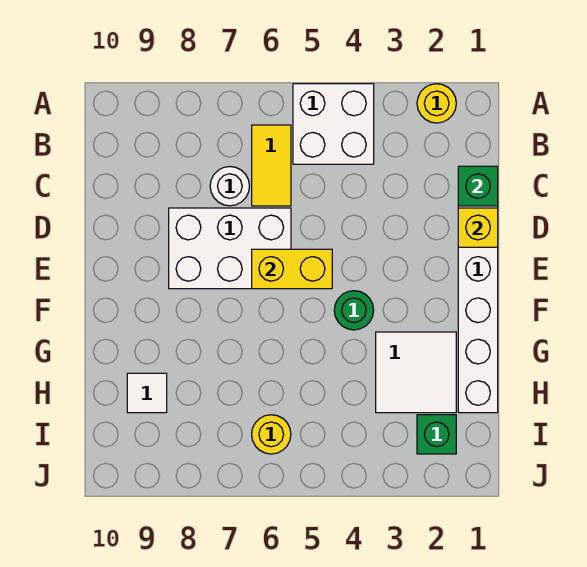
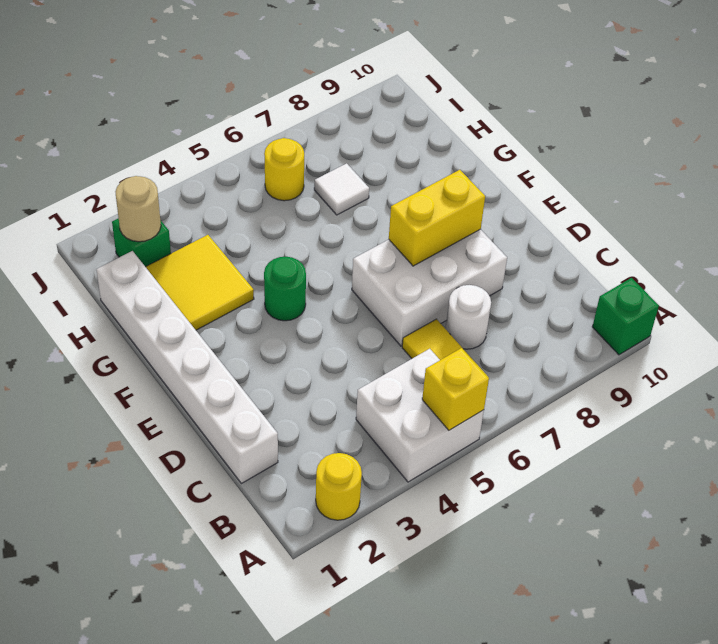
green brick C1 level 2 -> green brick A10 level 1
yellow brick D1 level 2 -> yellow brick A5 level 2
yellow brick E5:E6 level 2 -> yellow brick E7:E8 level 2
white tile G2:H3 level 1 -> yellow tile G2:H3 level 1
white tile H9 level 1 -> white tile H7 level 1
none -> tan round brick I2 level 2

